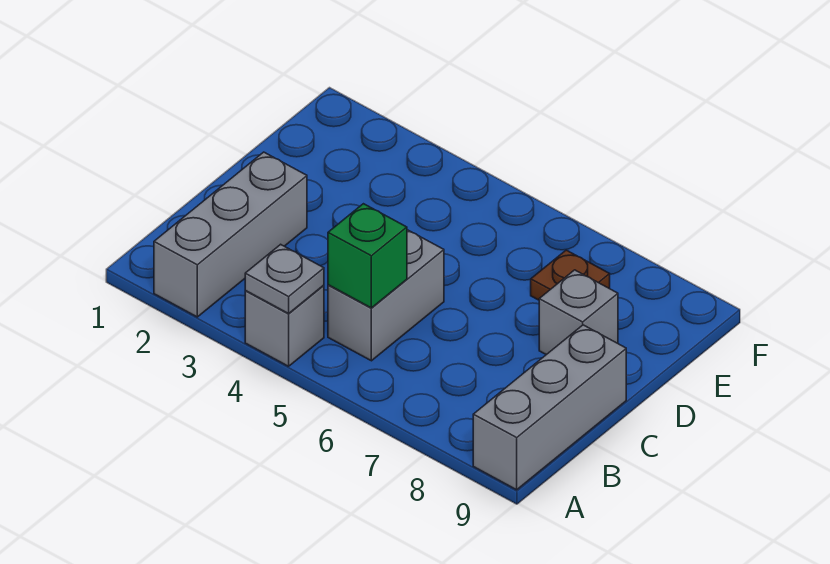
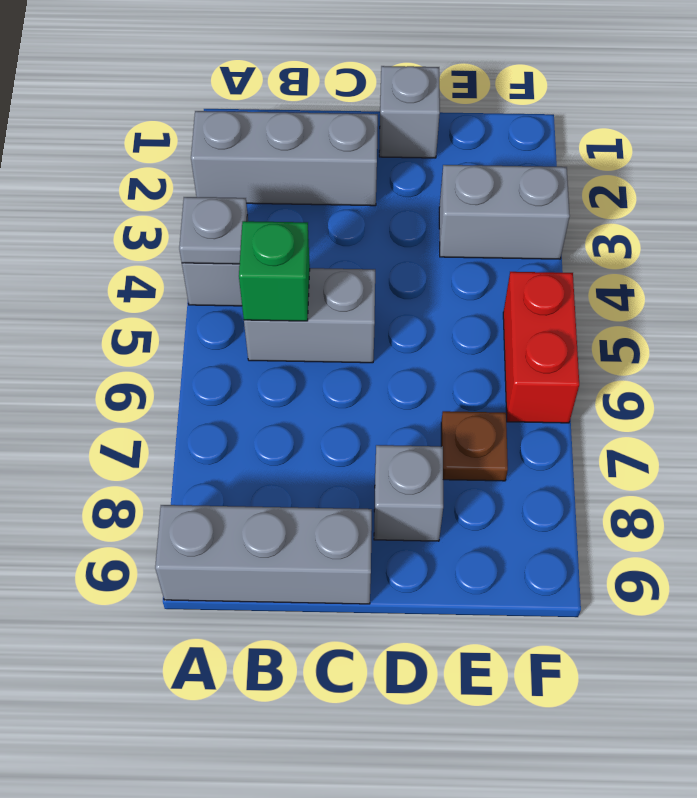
none -> grey brick D1 level 1
none -> grey brick E3:F3 level 1
none -> red brick F5:F6 level 1

